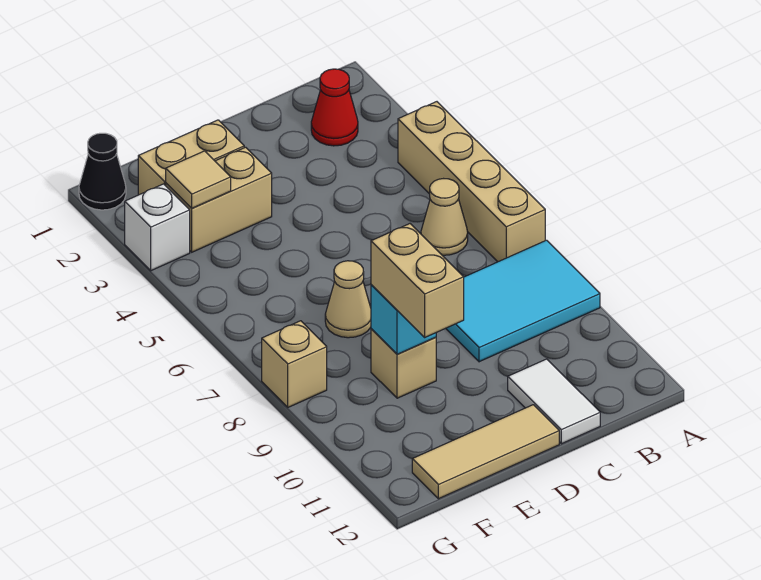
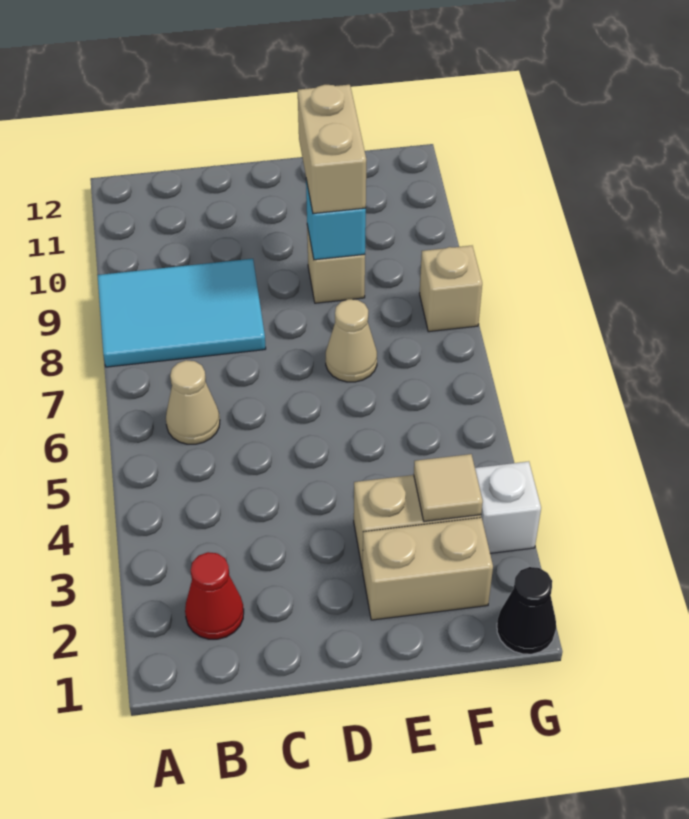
tan brick A4:A7 level 1 -> none
white tile C11:C12 level 1 -> none
tan tile D12:F12 level 1 -> none

